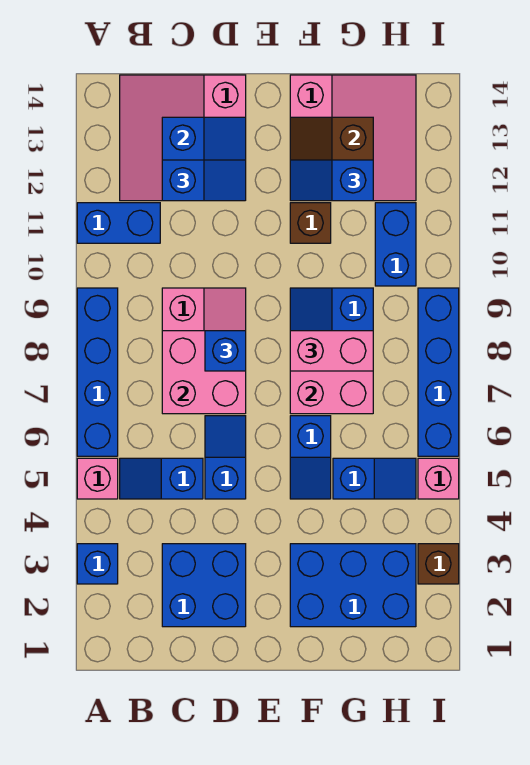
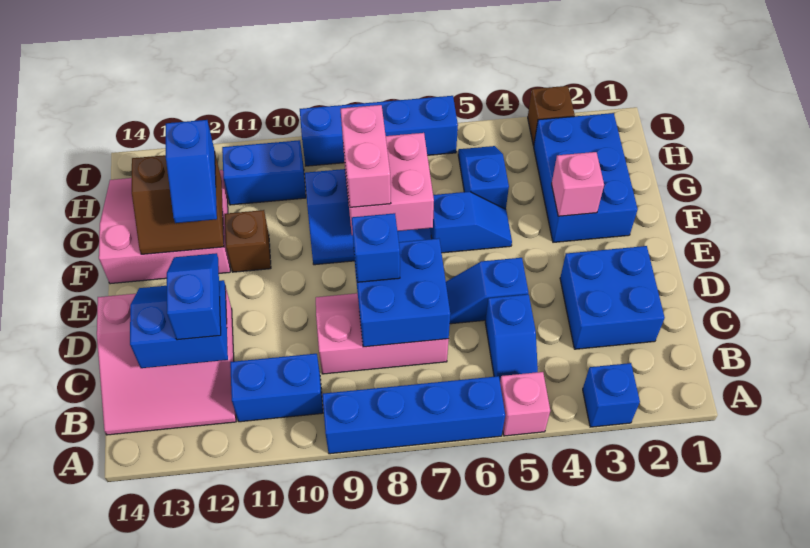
blue brick A11:B11 level 1 -> blue brick B10:B11 level 1
pink brick C7:D8 level 2 -> blue brick C7:D8 level 2
pink brick I5 level 1 -> pink brick F3 level 2

